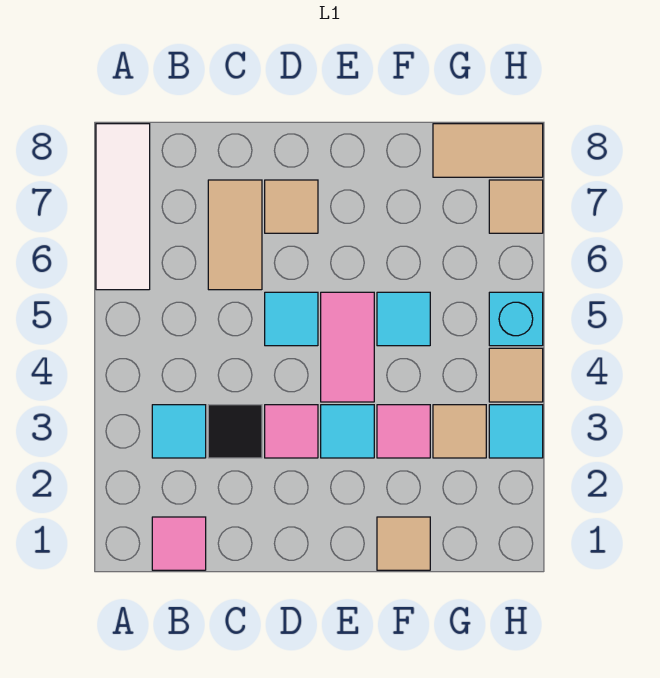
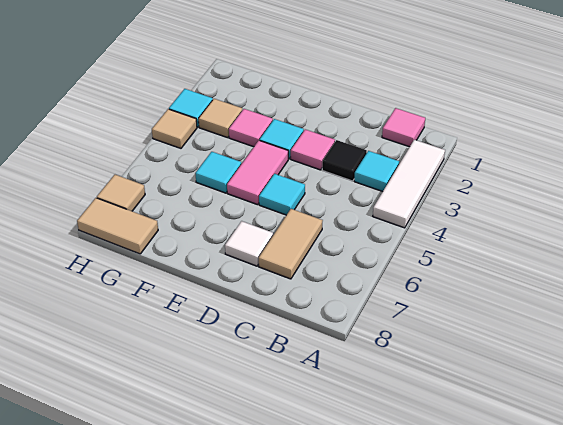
white tile A6:A8 level 1 -> white tile A2:A4 level 1
tan tile D7 level 1 -> white tile D7 level 1
tan tile F1 level 1 -> none
cyan brick H5 level 1 -> none

